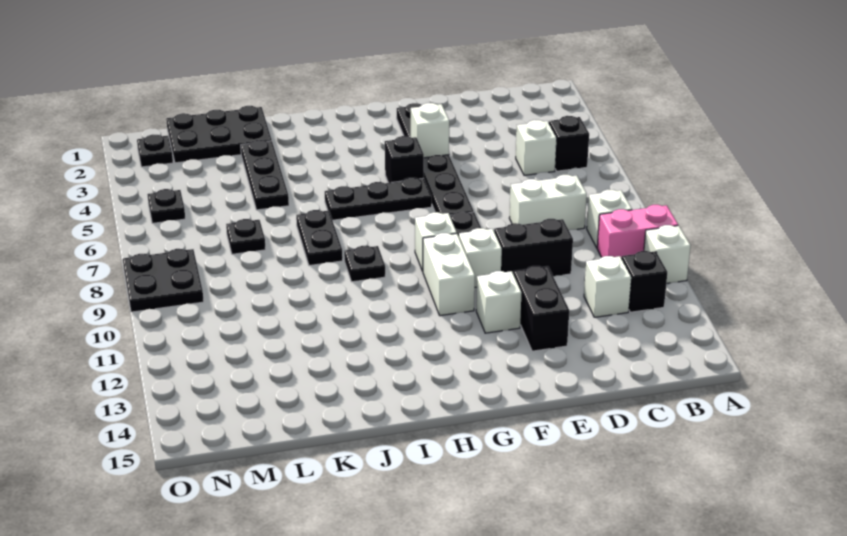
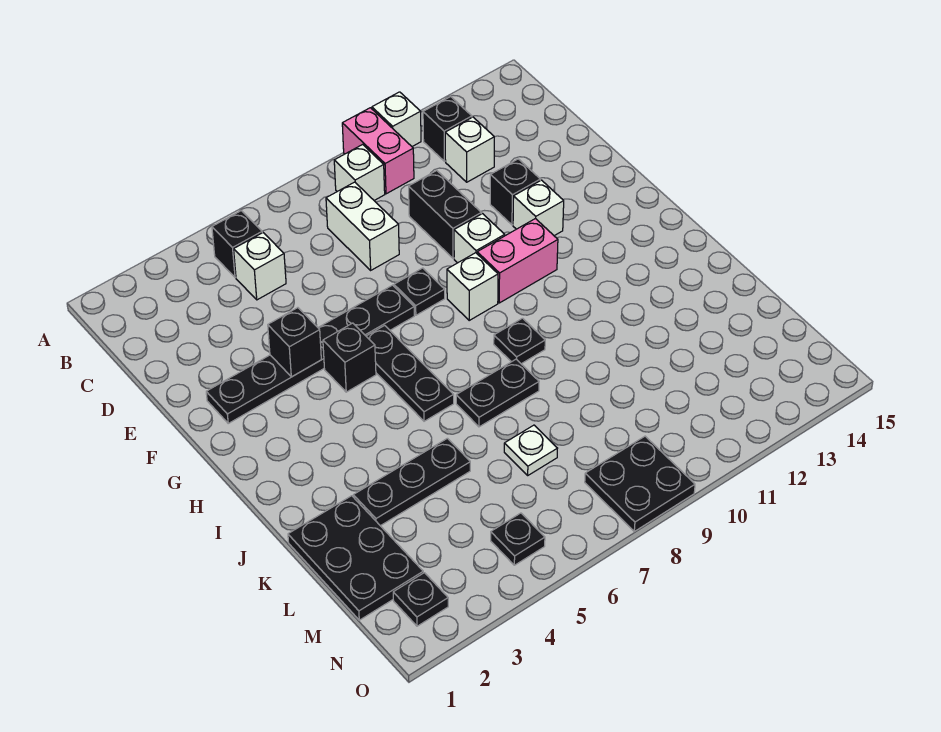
black brick E12:E13 level 1 -> black brick E12 level 1
white brick F4 level 2 -> black brick F4 level 2
white brick G10:G11 level 1 -> pink brick G10:G11 level 1
black plate L7 level 1 -> white plate L7 level 1

